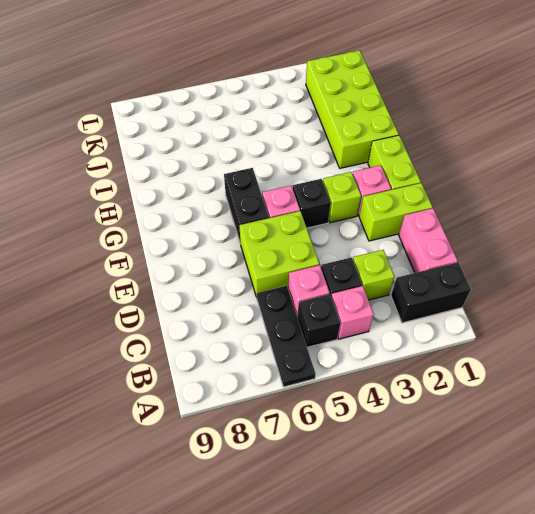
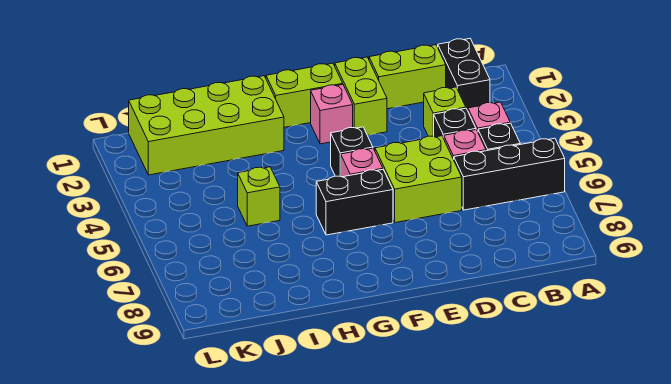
black plate A6:C6 level 1 -> black brick A6:C6 level 1
pink brick C1:D1 level 1 -> lime brick C1:D1 level 1
lime brick F3 level 1 -> lime brick I5 level 1

